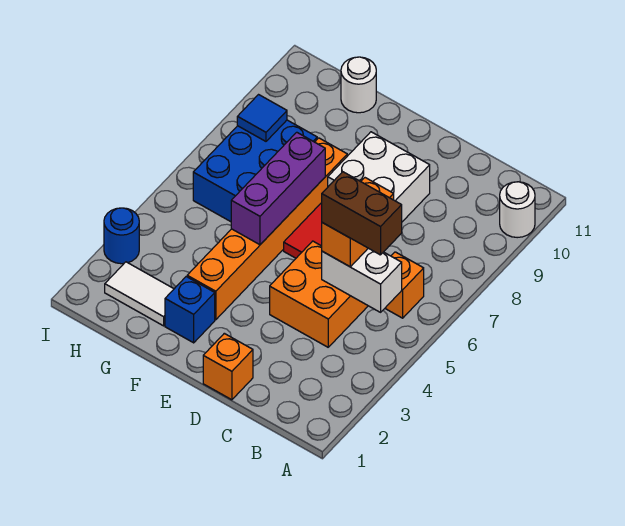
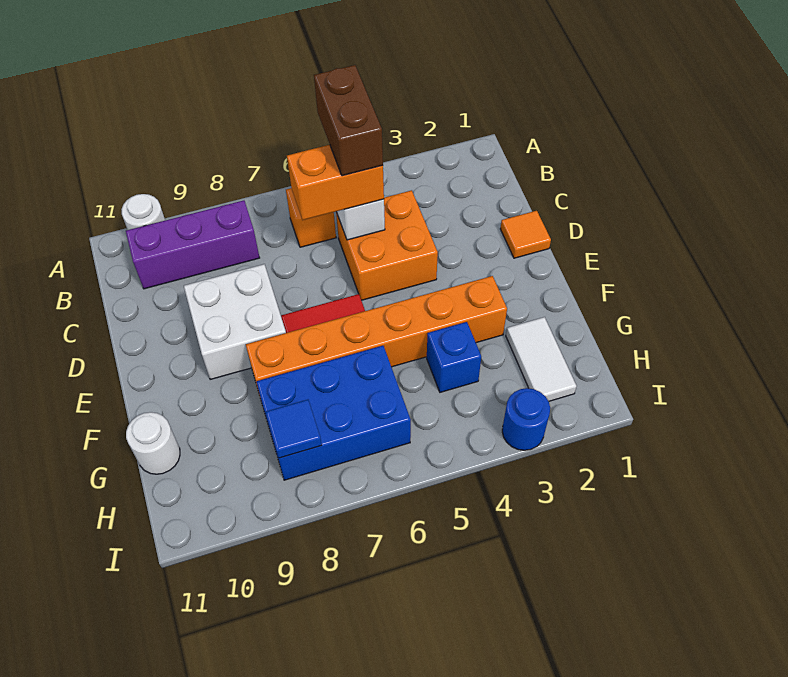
orange brick D1 level 1 -> orange tile D1 level 1
blue brick F2 level 1 -> blue brick G4 level 1
purple brick F5:F7 level 2 -> purple brick B8:B10 level 1

